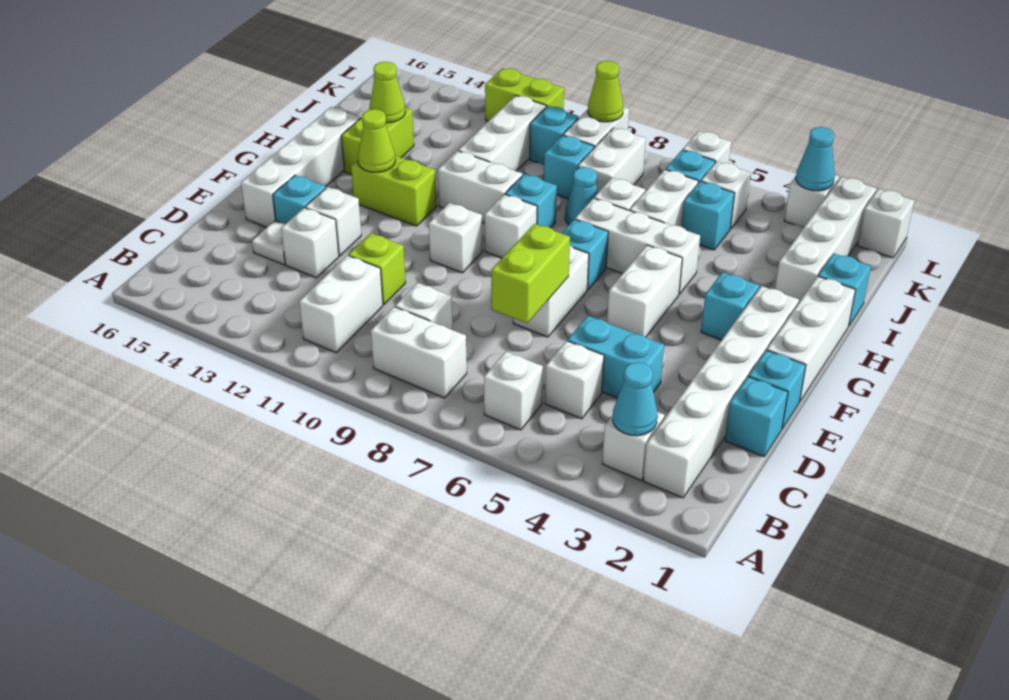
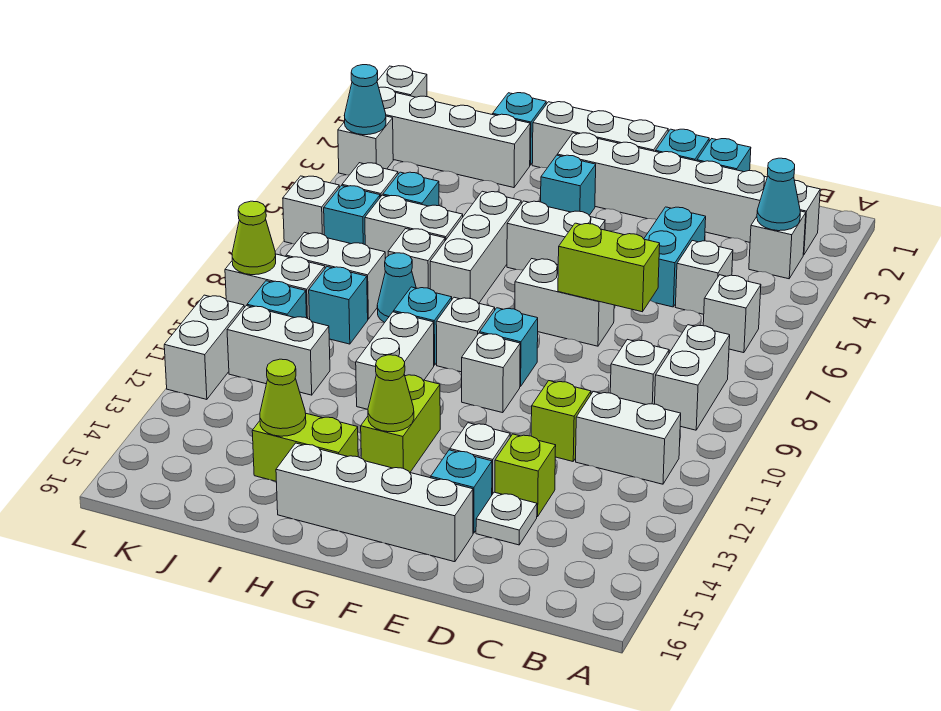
white brick D13 level 1 -> lime brick D13 level 1
cyan brick G7 level 1 -> cyan brick F9 level 1
white brick I11:K11 level 1 -> white brick J11:K11 level 1
lime brick L11:L12 level 1 -> white brick L11:L12 level 1

